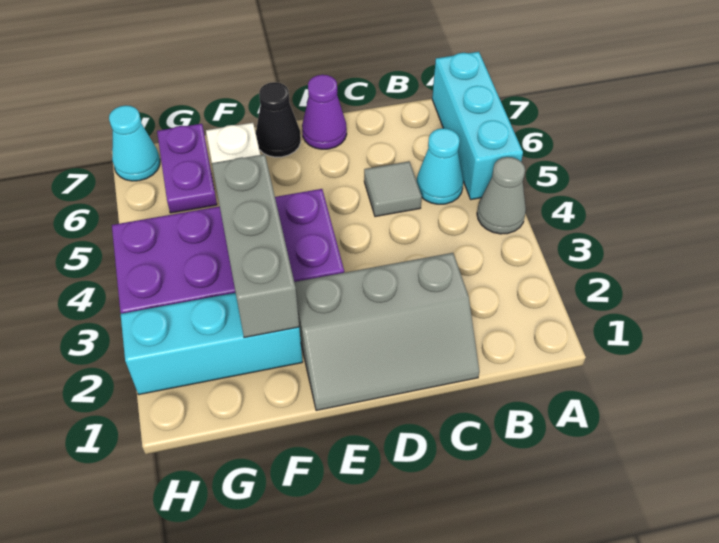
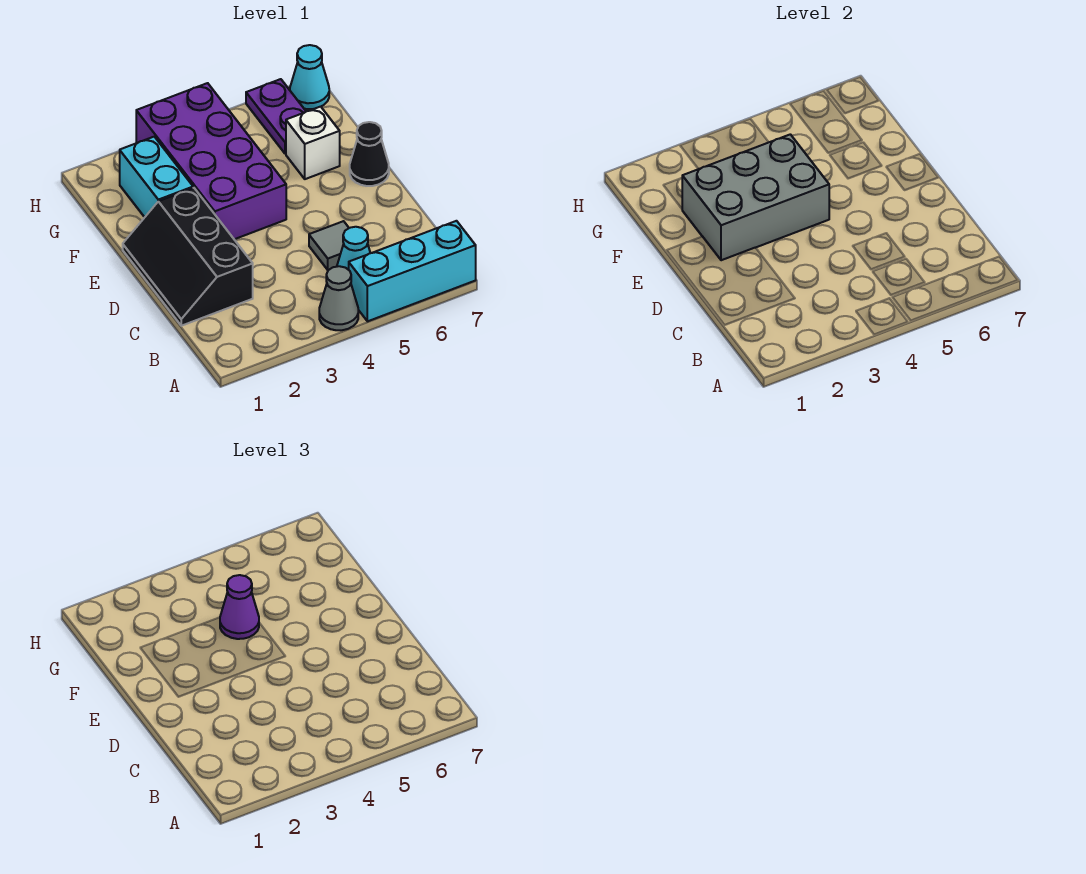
grey slope C1:E2 level 1 top 2 -> black slope C1:E2 level 1 top 2
purple cone D7 level 1 -> purple cone F4 level 3
cyan brick F2:H2 level 1 -> cyan brick F2:G2 level 1
grey brick F2:F4 level 2 -> grey brick E2:F4 level 2
purple plate G6:G7 level 1 -> purple plate G6:H6 level 1

